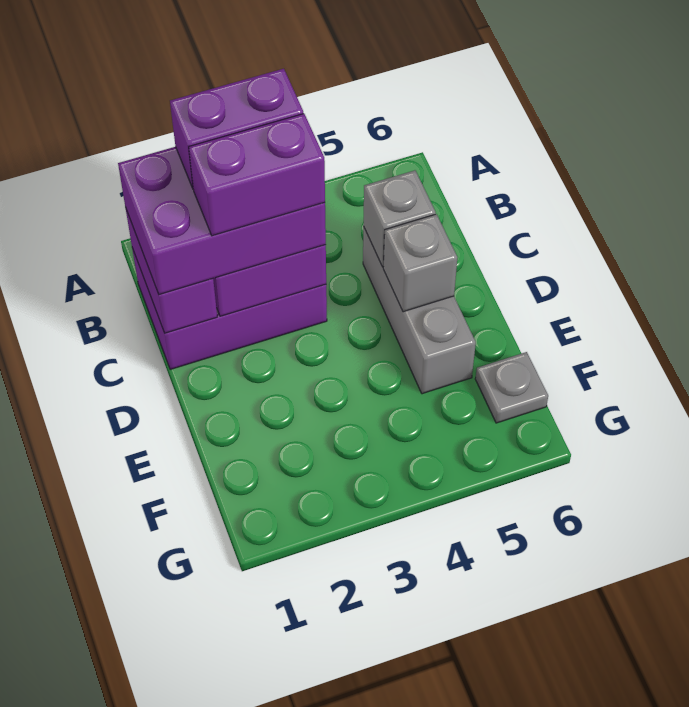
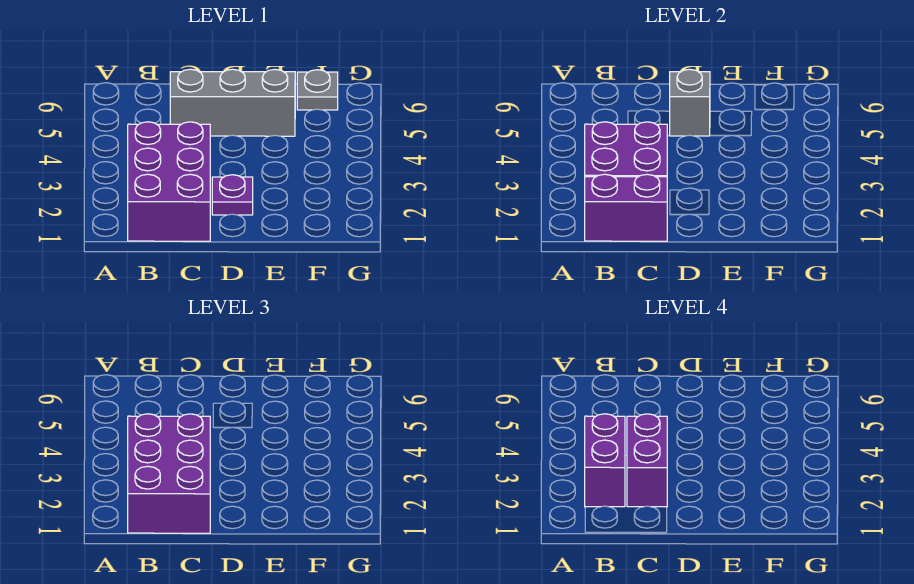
grey brick C5 level 2 -> none
none -> purple plate D2 level 1

